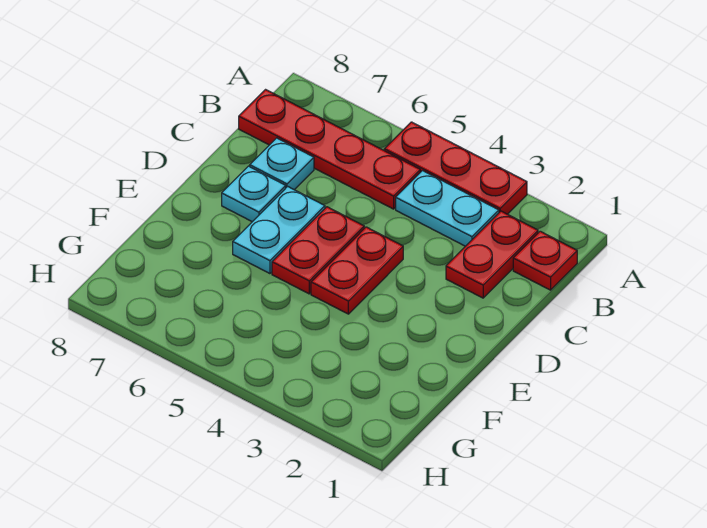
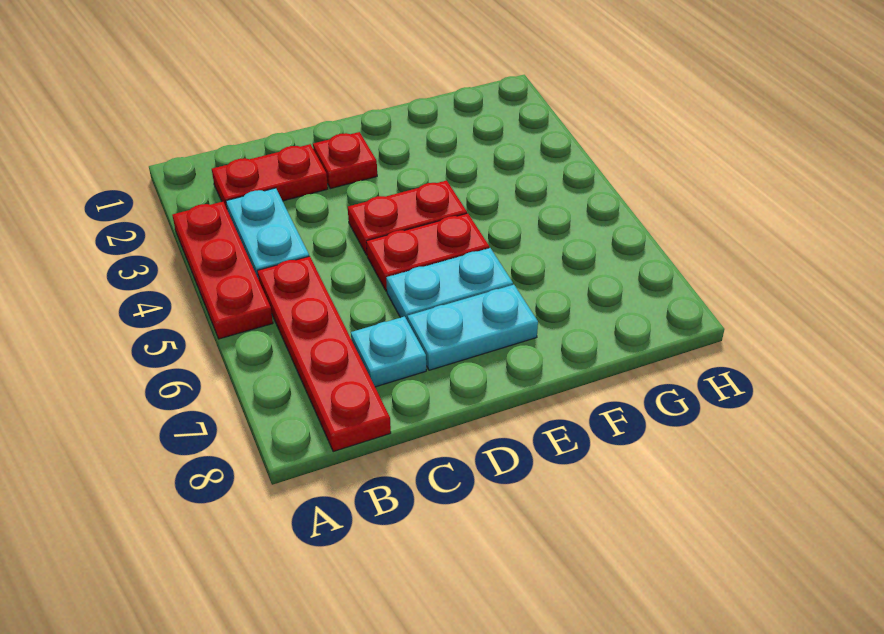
red plate B1 level 1 -> red plate D2 level 1
cyan plate D7 level 1 -> cyan plate D7:E7 level 1

